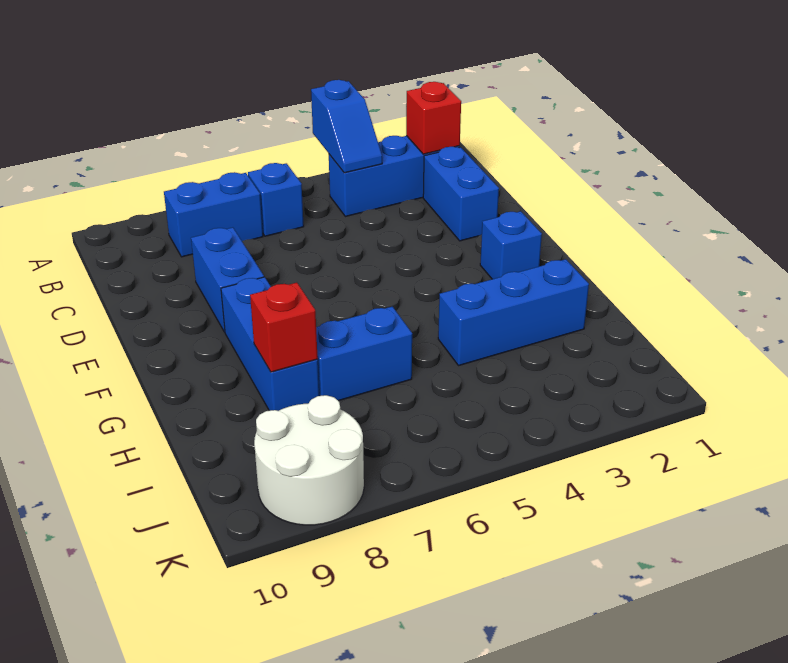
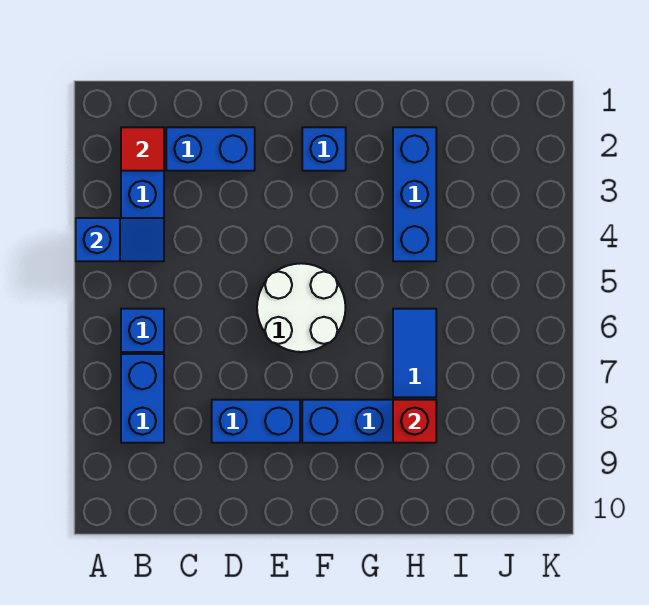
red brick B2 level 2 -> red tile B2 level 2
blue brick H6:H7 level 1 -> blue tile H6:H7 level 1
white round brick J8:K9 level 1 -> white round brick E5:F6 level 1

